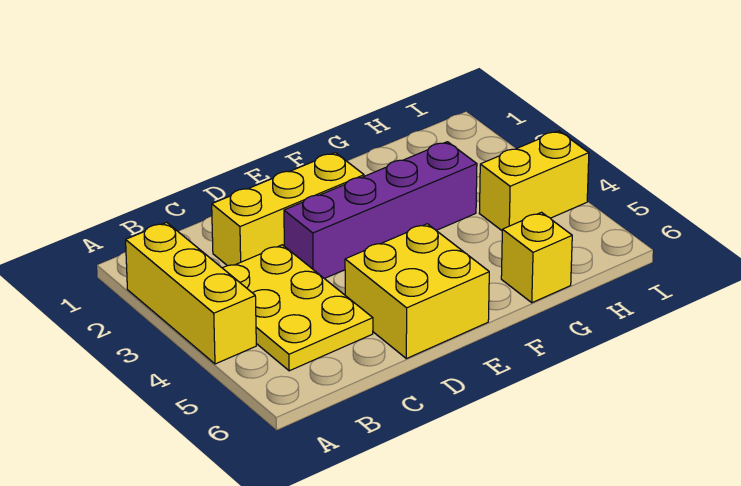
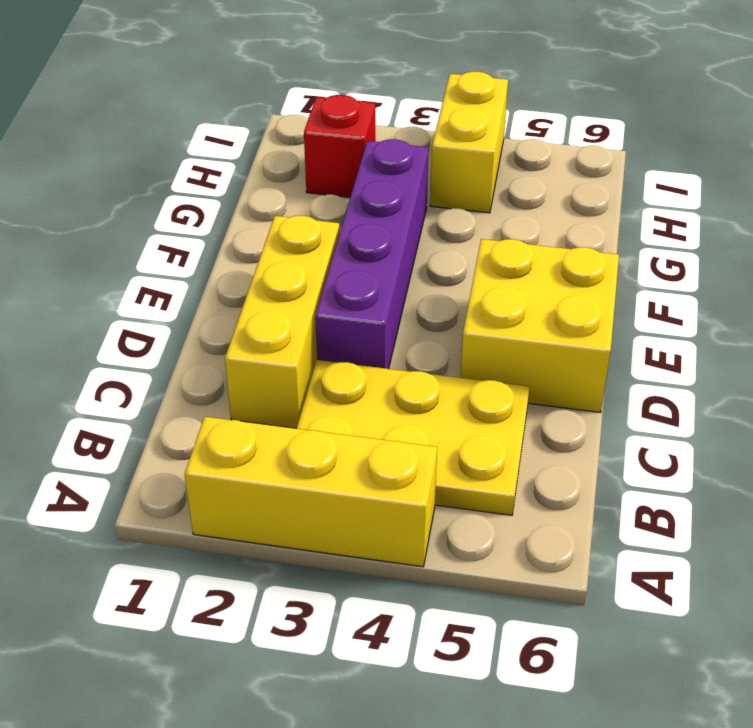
yellow brick G6 level 1 -> none
none -> red brick H2 level 1

